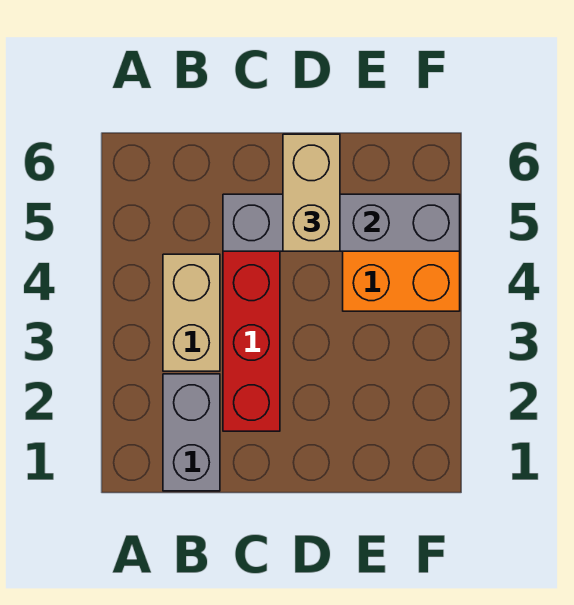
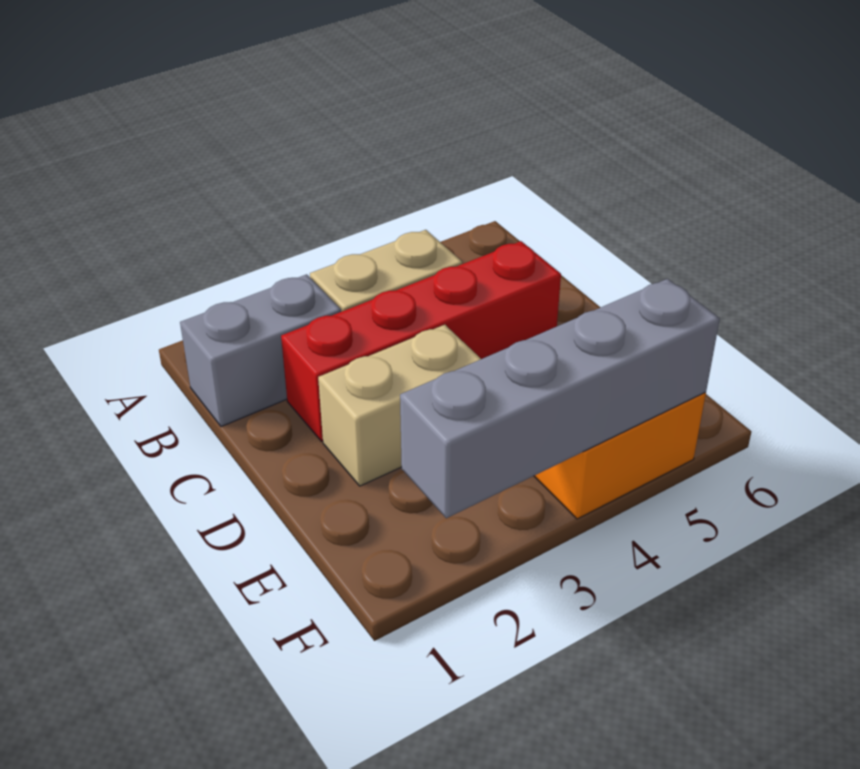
grey brick C5:F5 level 2 -> grey brick F2:F5 level 2
tan brick D5:D6 level 3 -> tan brick D2:D3 level 1

